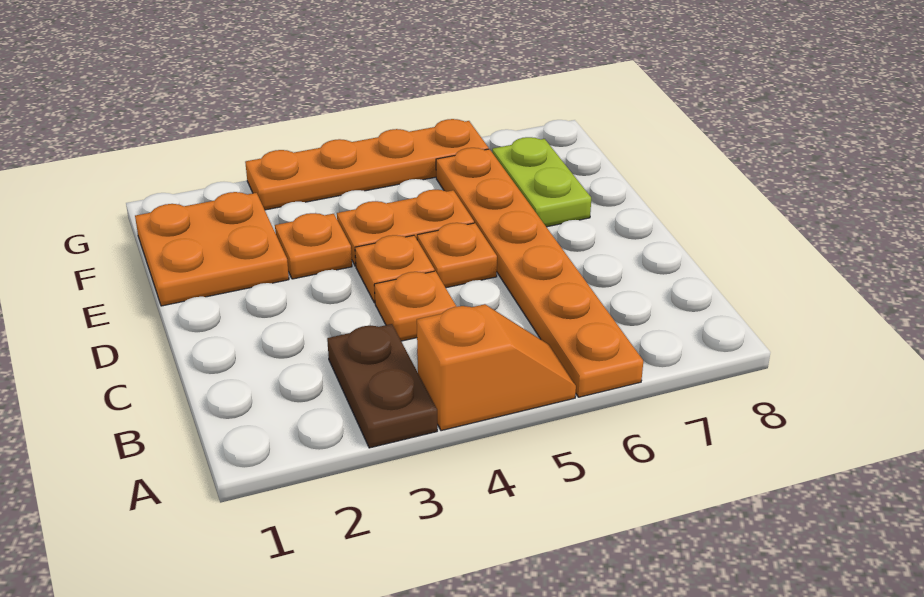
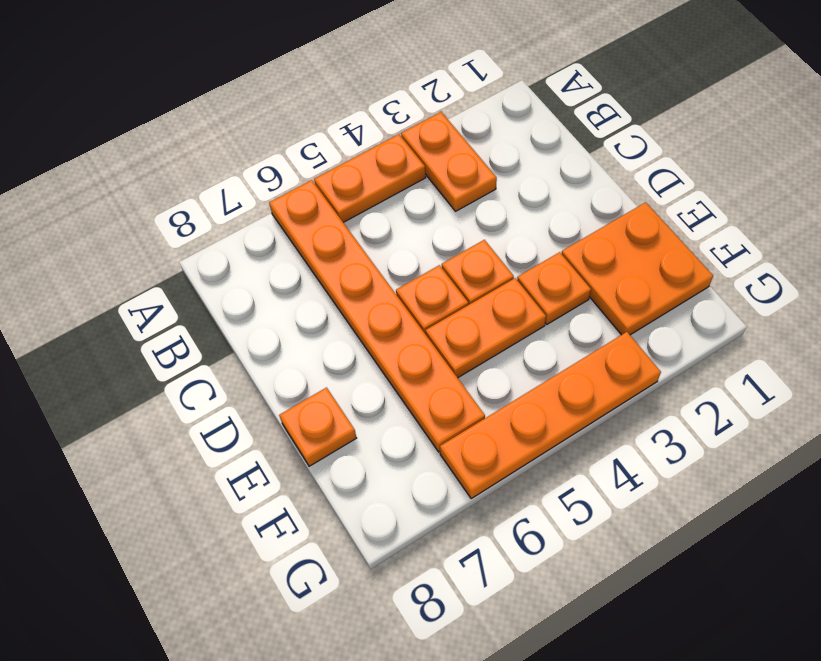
brown plate A3:B3 level 1 -> orange plate A3:B3 level 1
orange slope A4:A5 level 1 top 4 -> orange plate A4:A5 level 1
orange plate C4 level 1 -> orange plate E8 level 1
lime plate E7:F7 level 1 -> none

